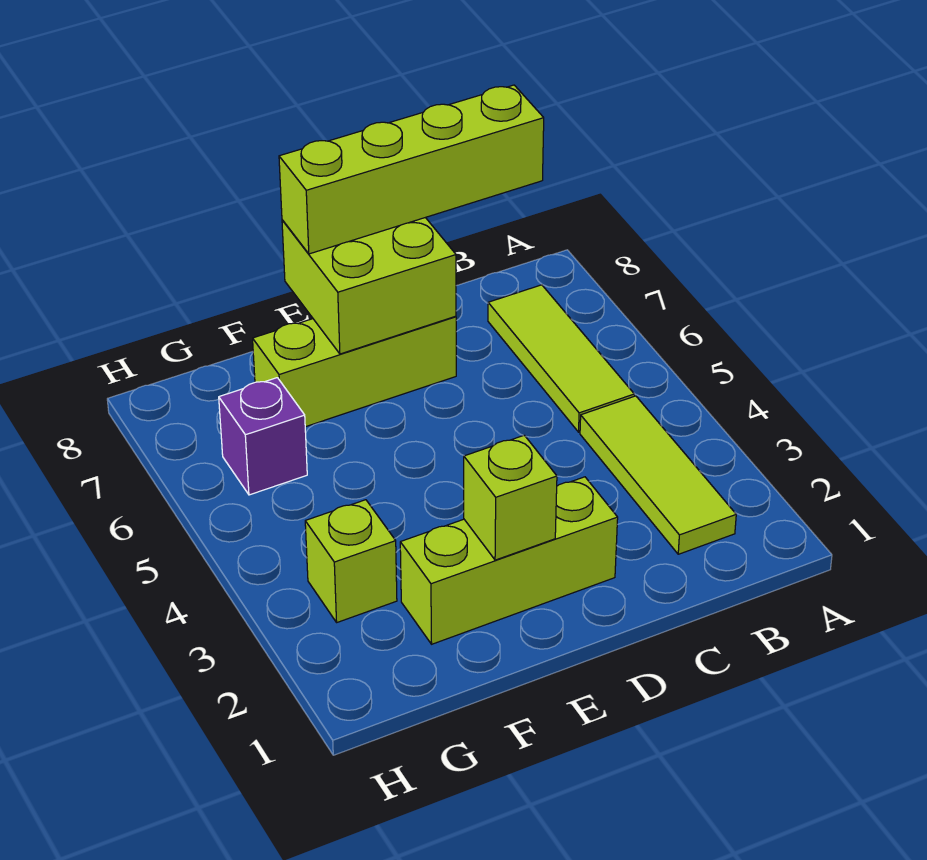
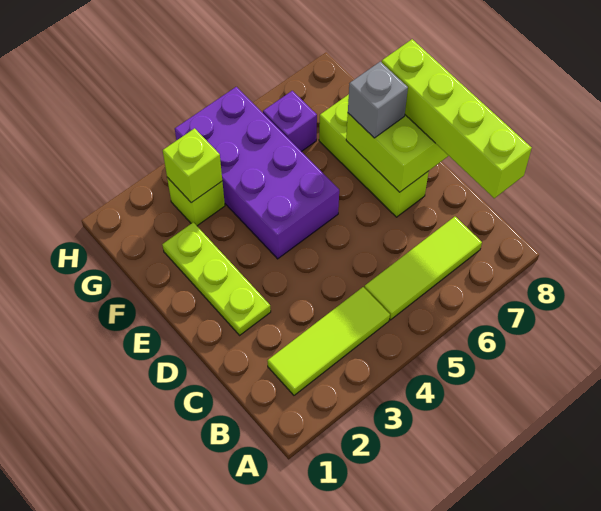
lime brick D2:F2 level 1 -> lime plate D2:F2 level 1
lime brick E2 level 2 -> lime brick G3 level 2
none -> purple brick E4:H5 level 1
none -> grey brick E7 level 3

